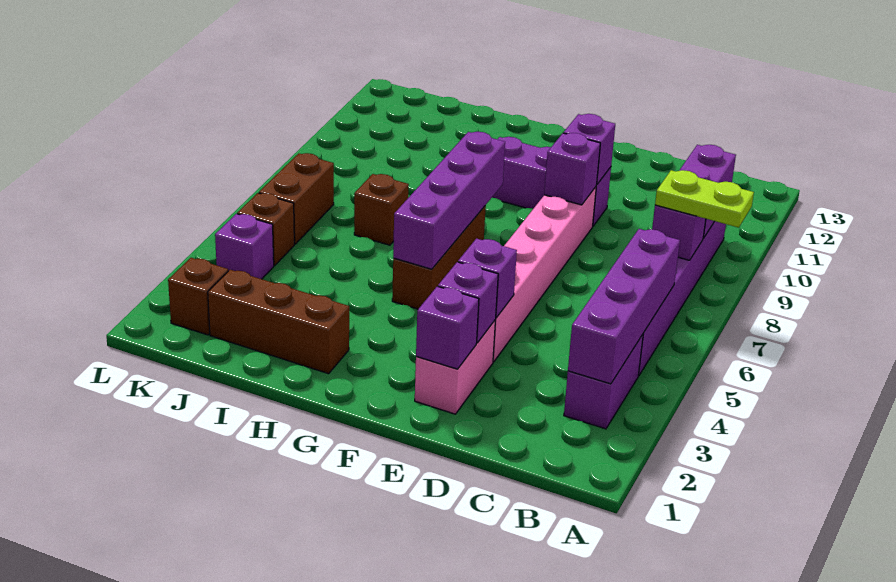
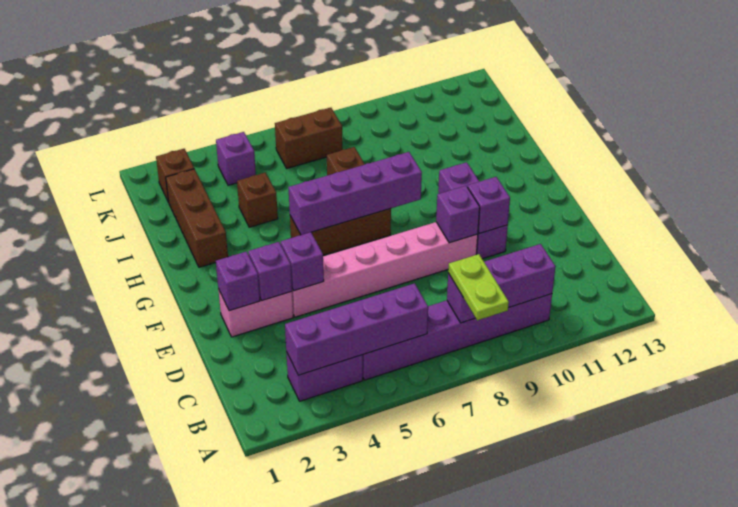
brown brick K5 level 1 -> brown brick I4 level 1

